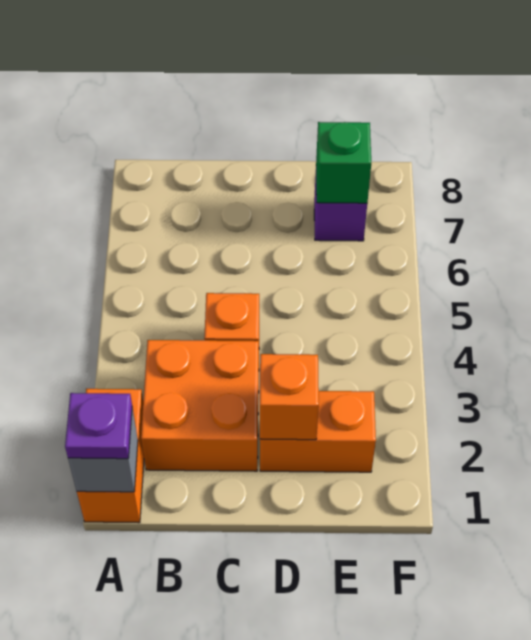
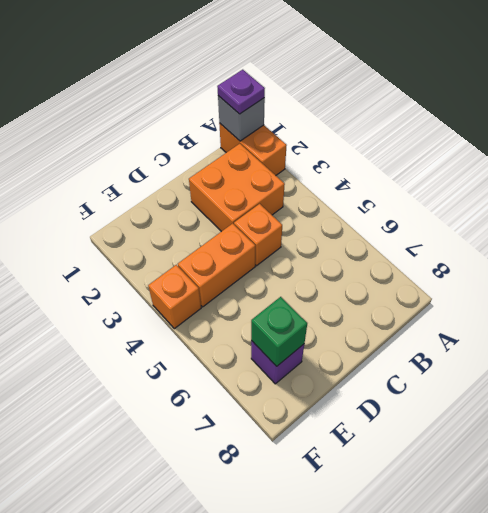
orange brick D2:E2 level 1 -> orange brick D4:E4 level 1
orange brick D2 level 2 -> orange brick F4 level 1

